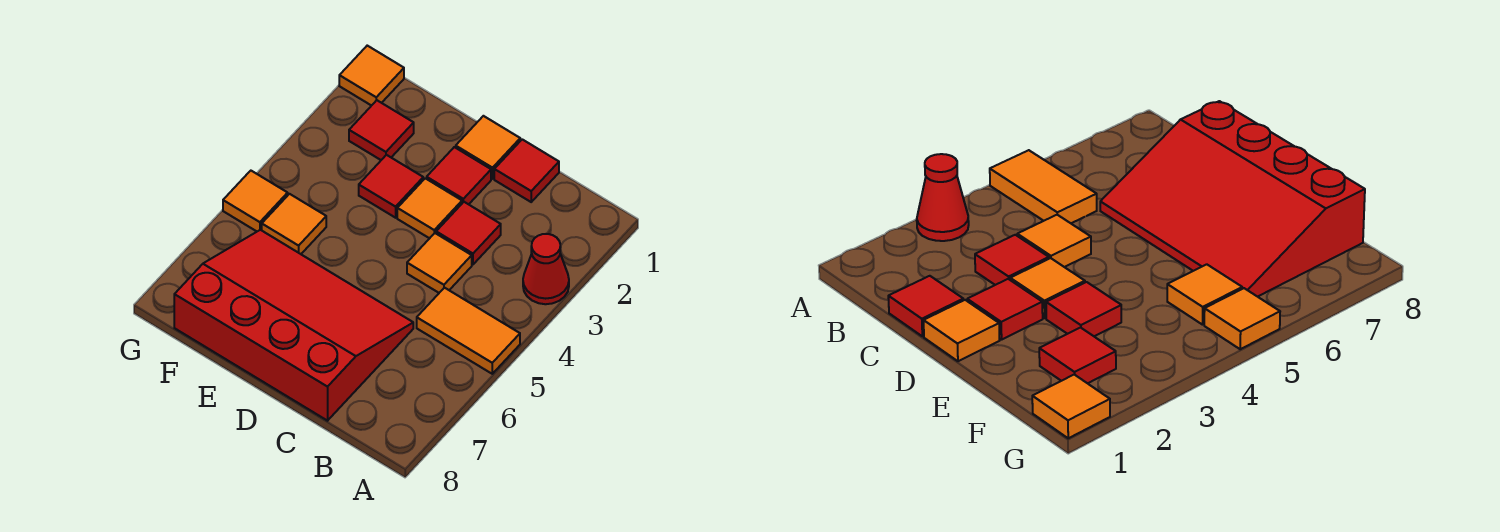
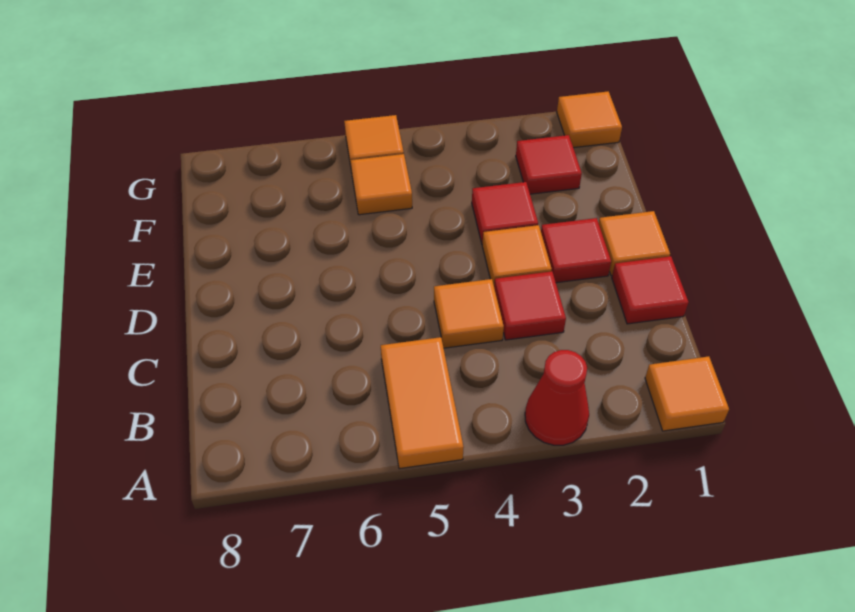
none -> orange tile A1 level 1
red slope C6:F8 level 1 top 8 -> none

